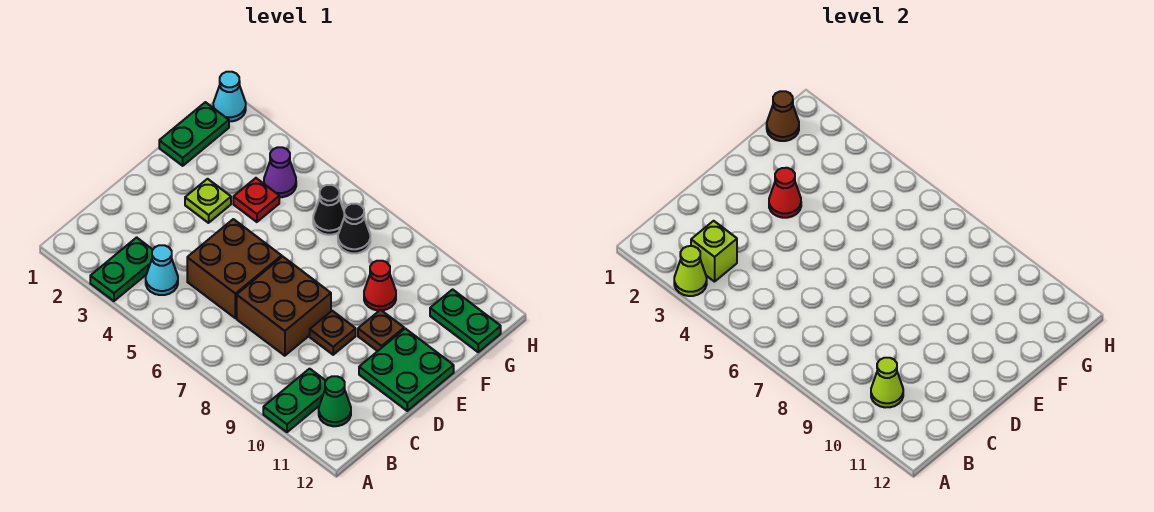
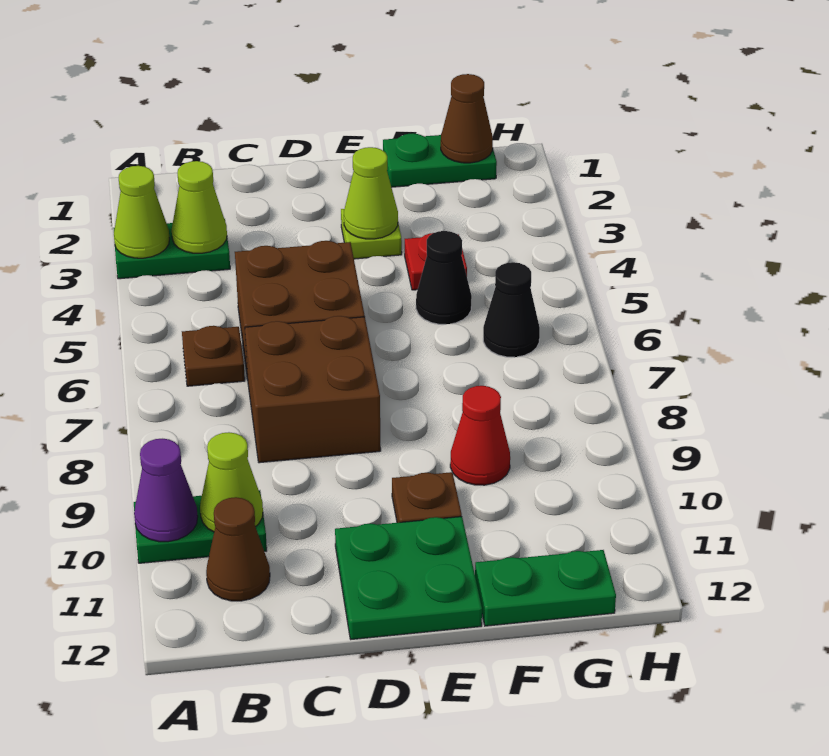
lime brick B3 level 2 -> lime cone B3 level 2
cyan cone B4 level 1 -> none
green cone B11 level 1 -> brown cone B11 level 1
brown plate D9 level 1 -> brown plate B6 level 1
red cone E3 level 2 -> lime cone E3 level 2
purple cone G4 level 1 -> purple cone A10 level 2
black cone G7 level 1 -> black cone F5 level 1
green plate G11:G12 level 1 -> green plate F12:G12 level 1
cyan cone H1 level 1 -> none

